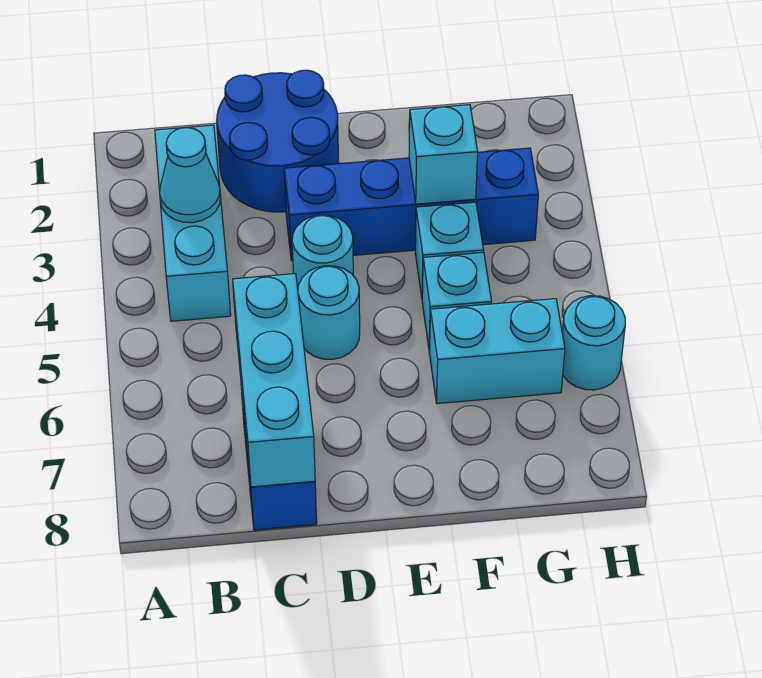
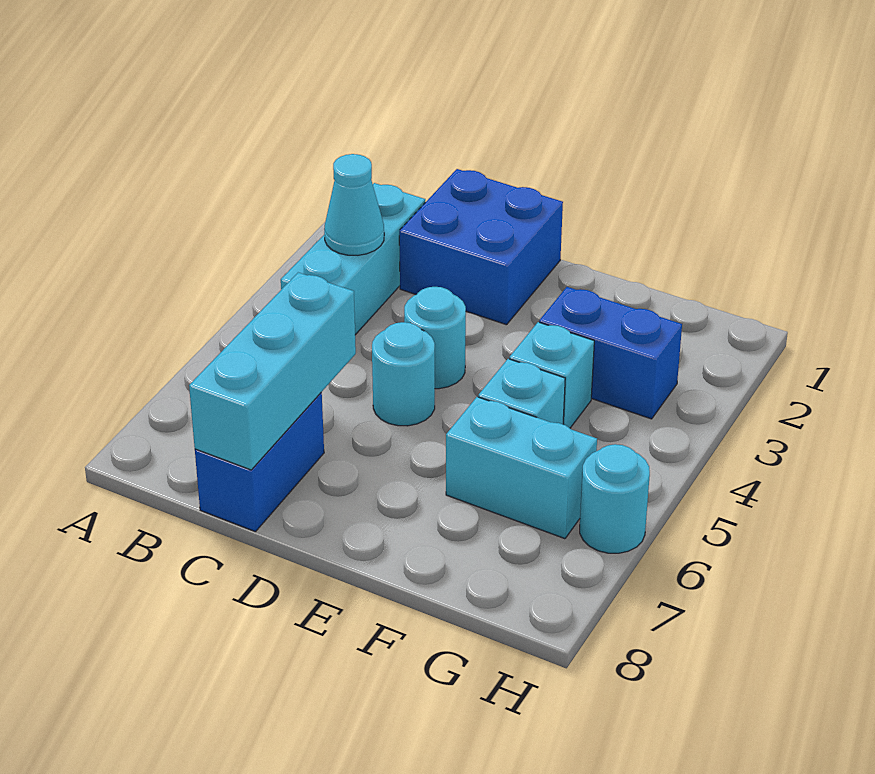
blue round brick C1:D2 level 1 -> blue brick C1:D2 level 1
blue brick D3:G3 level 1 -> blue brick F3:G3 level 1
cyan brick F3 level 2 -> none

